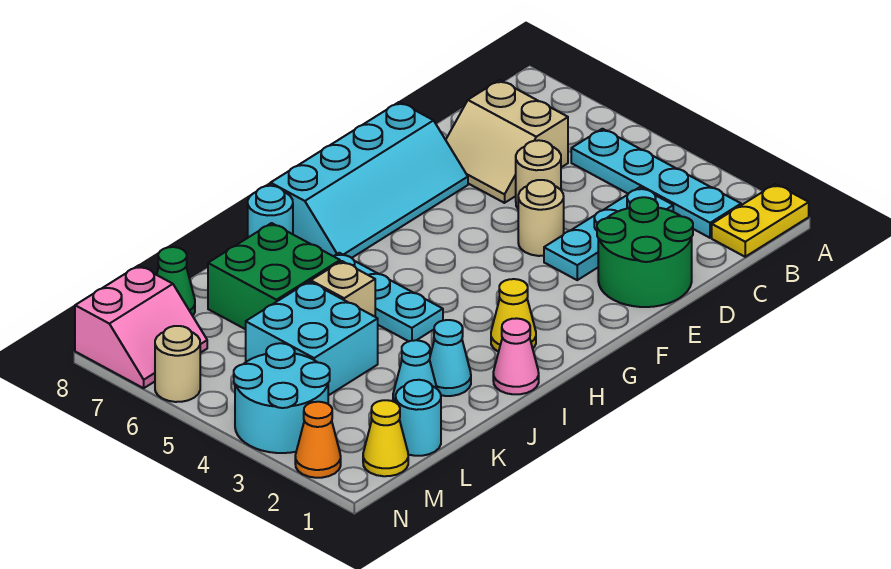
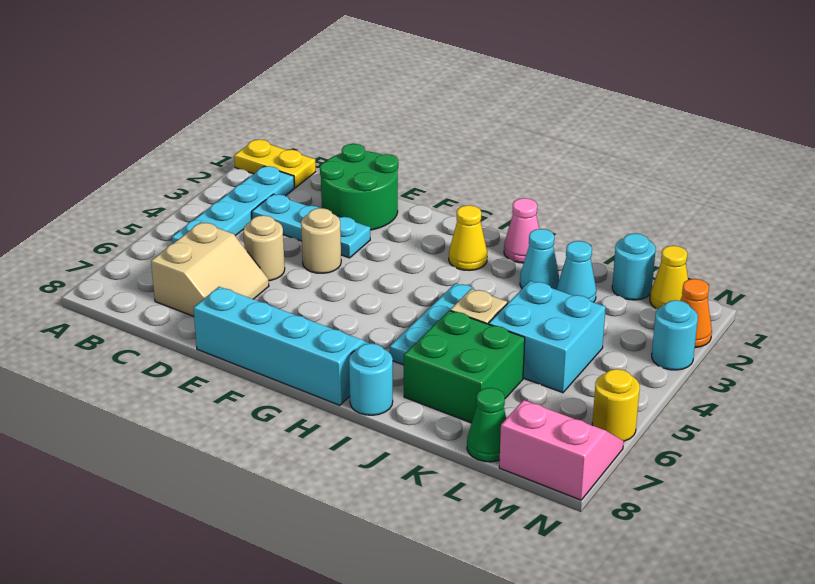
cyan round brick M3:N4 level 1 -> cyan round brick N3 level 1
tan round brick N6 level 1 -> yellow round brick N6 level 1

